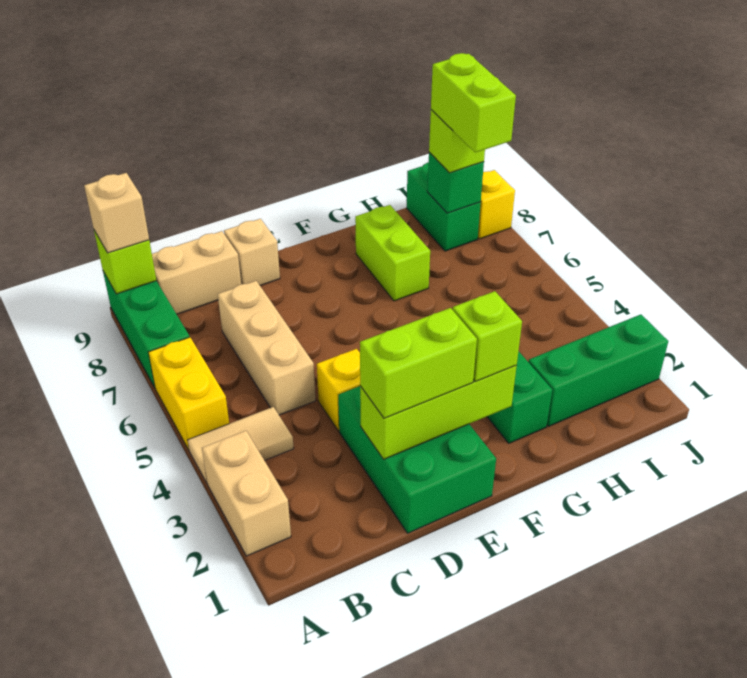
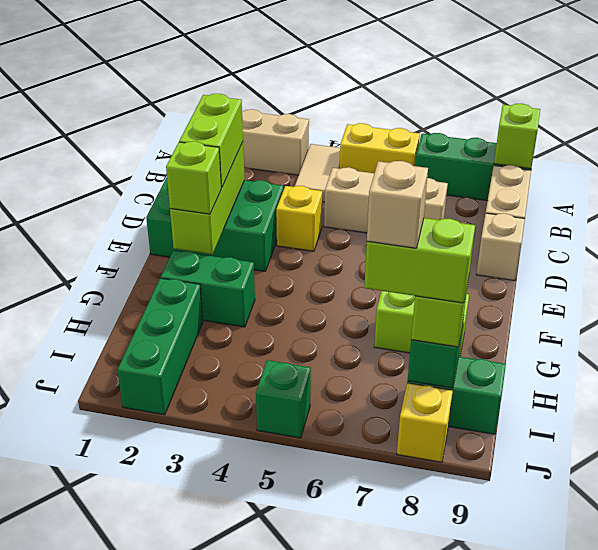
tan brick A9 level 3 -> tan brick I7 level 5
none -> green brick J5 level 1

